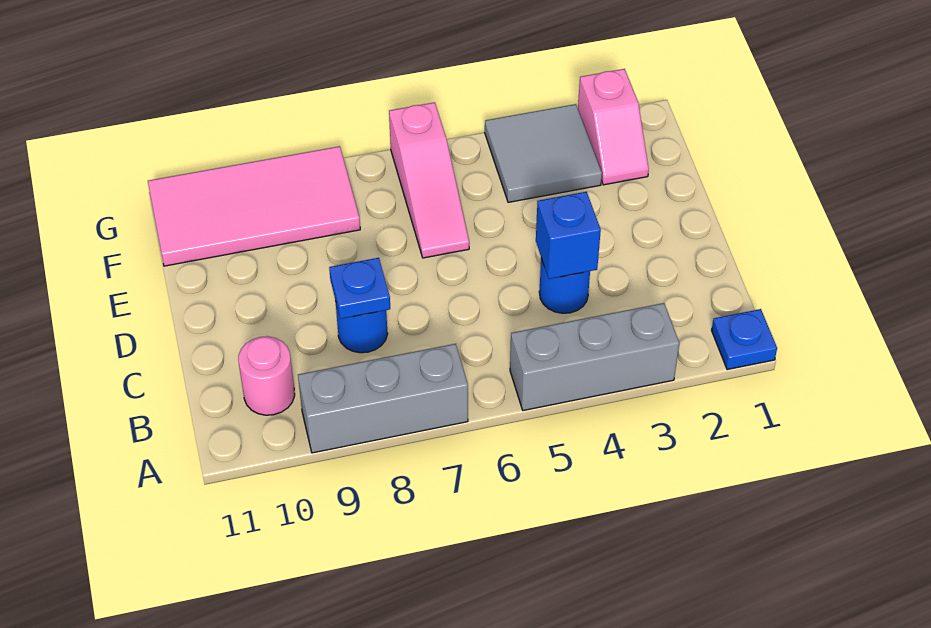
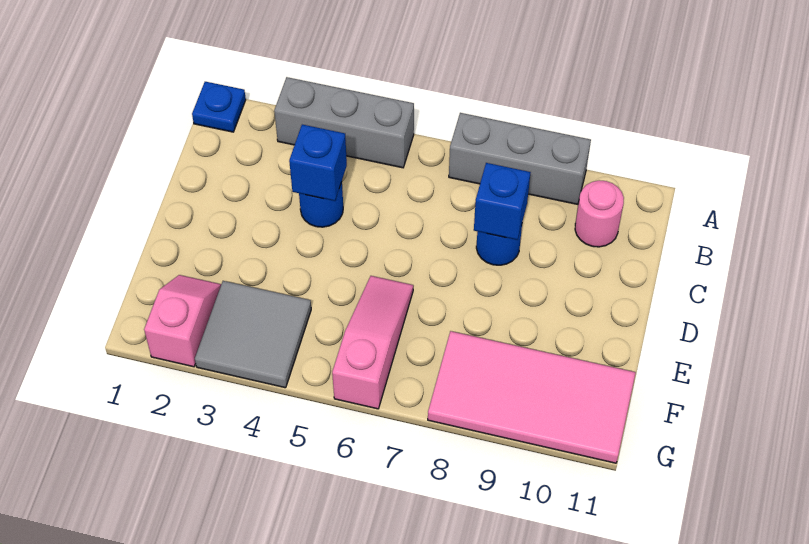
blue plate C8 level 2 -> blue brick C8 level 2

